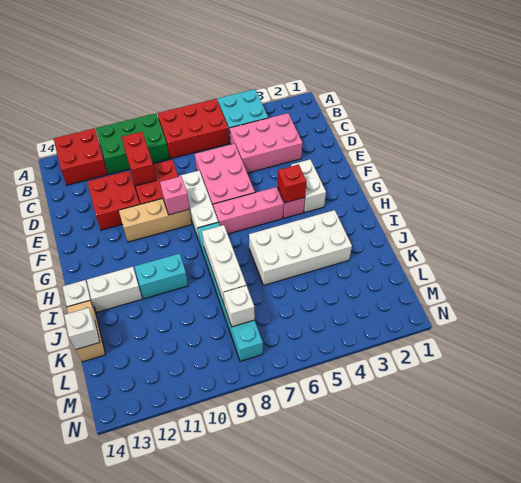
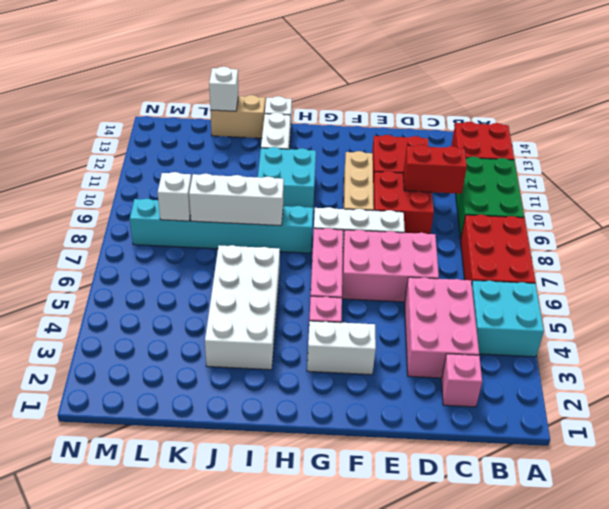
pink brick F9 level 2 -> pink brick C2 level 1
red brick G4 level 2 -> none
cyan brick I10:I11 level 1 -> cyan brick H10:I11 level 1

